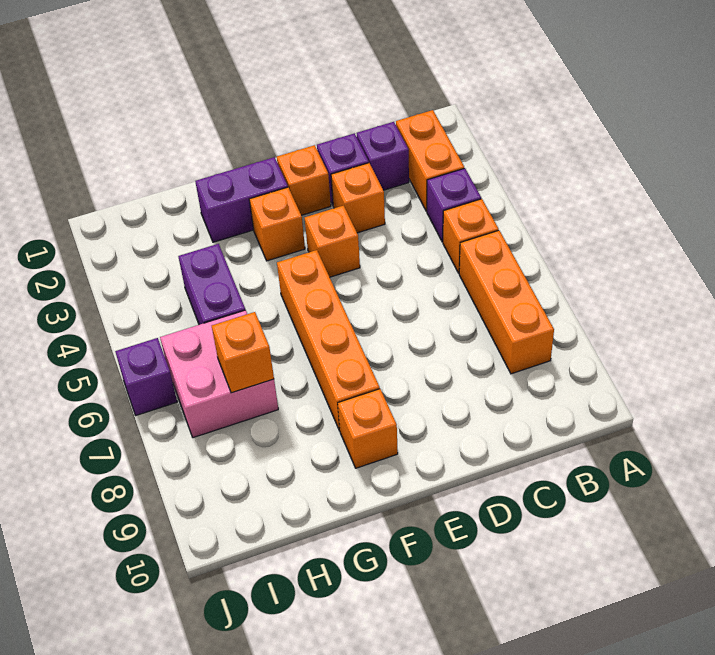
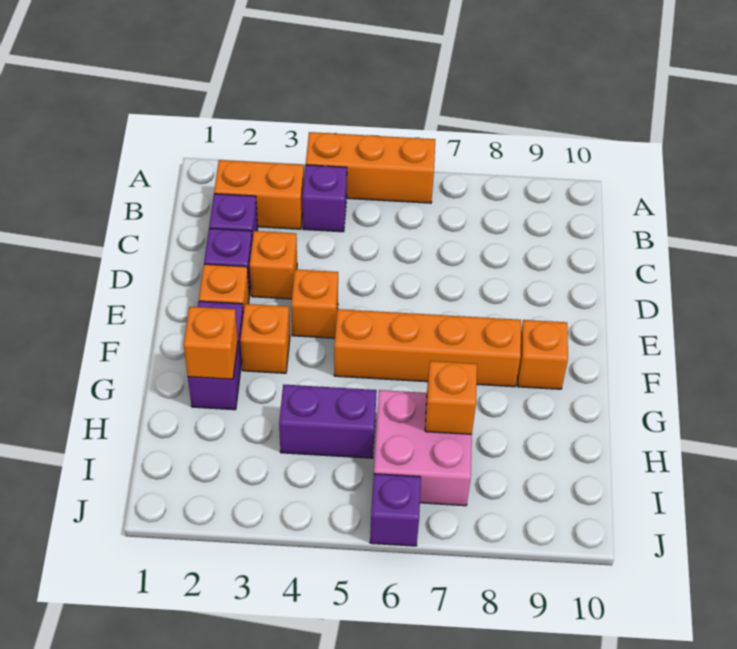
orange brick B5 level 1 -> orange brick G2 level 2
orange brick B6:B8 level 1 -> orange brick A4:A6 level 1

